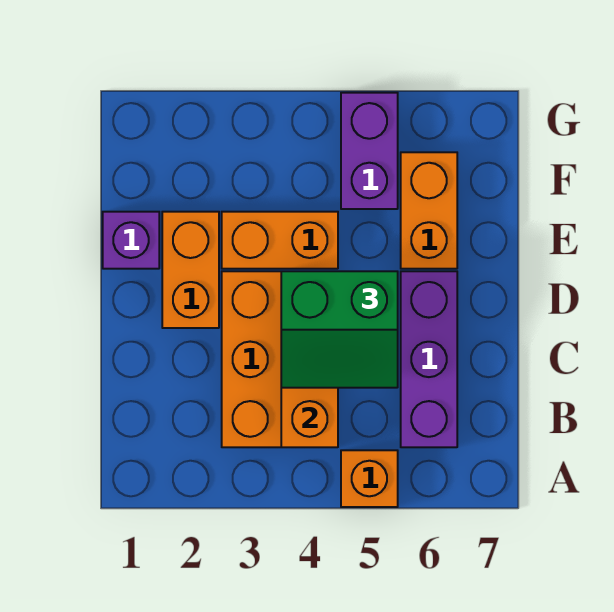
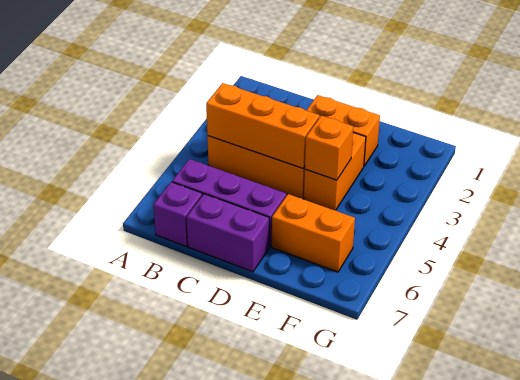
orange brick A5 level 1 -> orange brick E4 level 2
green slope C4:D5 level 3 top D -> none
purple brick E1 level 1 -> purple brick B7 level 1
purple brick F5:G5 level 1 -> purple brick C7:D7 level 1

